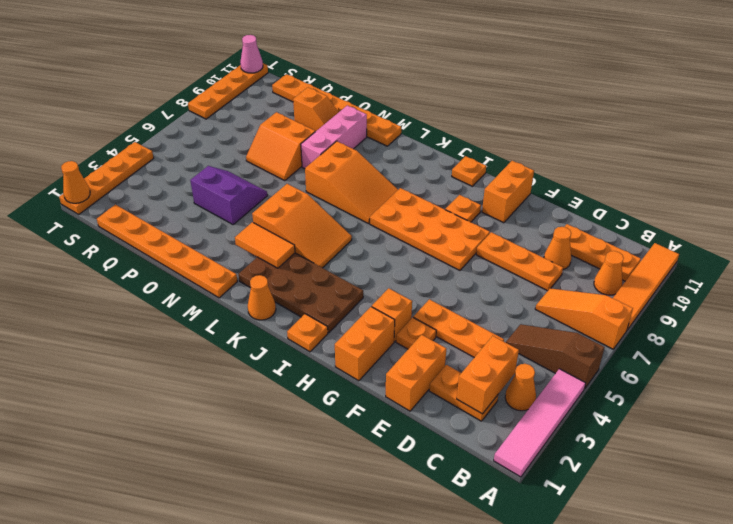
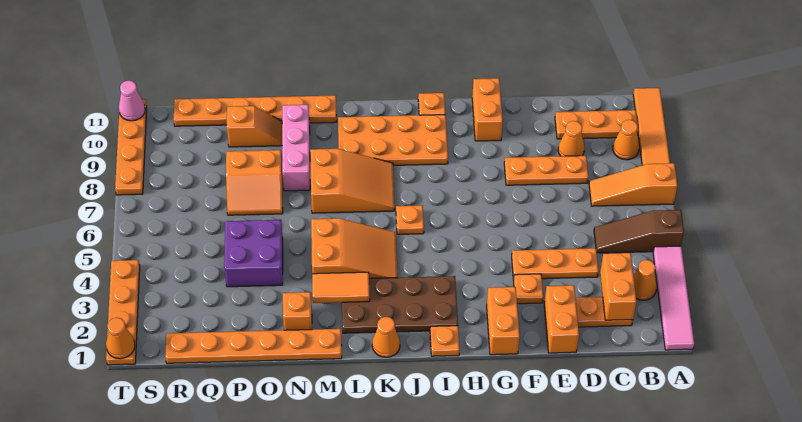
orange brick G3 level 1 -> orange brick N2 level 1
orange plate G7:J8 level 1 -> orange plate I9:L10 level 1
orange plate H9 level 1 -> orange plate J6 level 1
purple slope O4:P5 level 1 top 4 -> purple brick O4:P5 level 1

